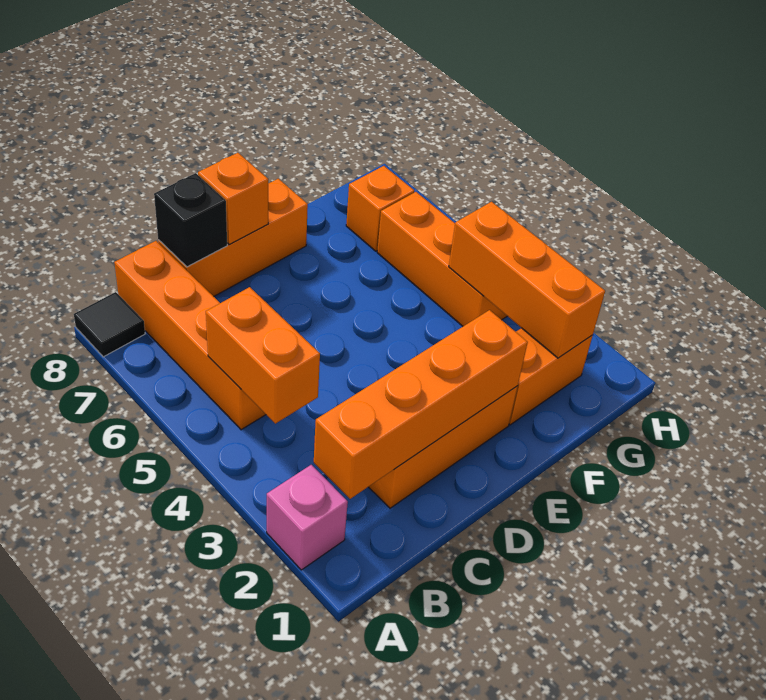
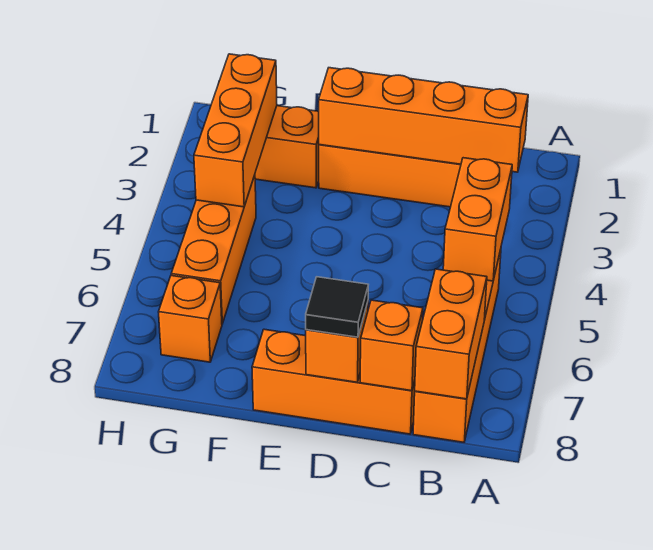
pink brick A2 level 1 -> none
black tile A8 level 1 -> black tile D8 level 3
none -> orange brick B7:B8 level 2
black brick C8 level 2 -> orange brick C8 level 2

